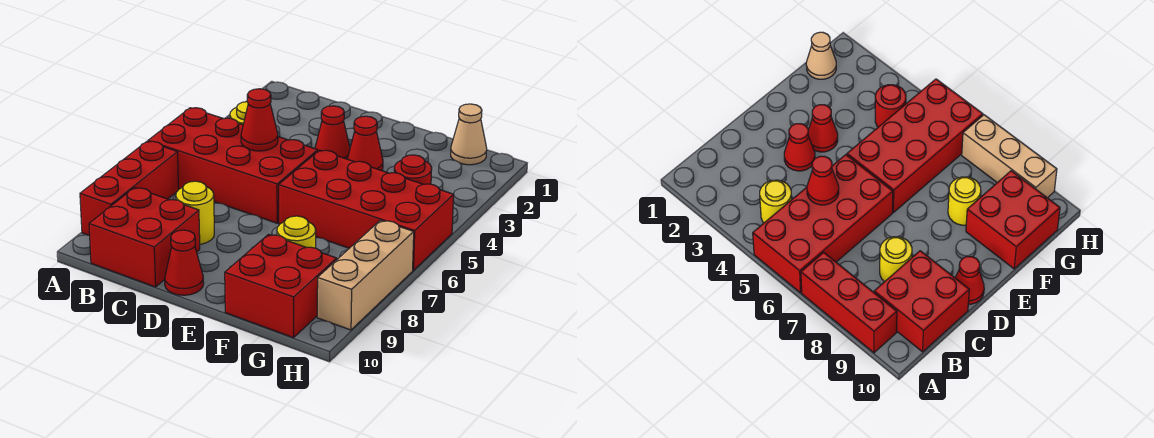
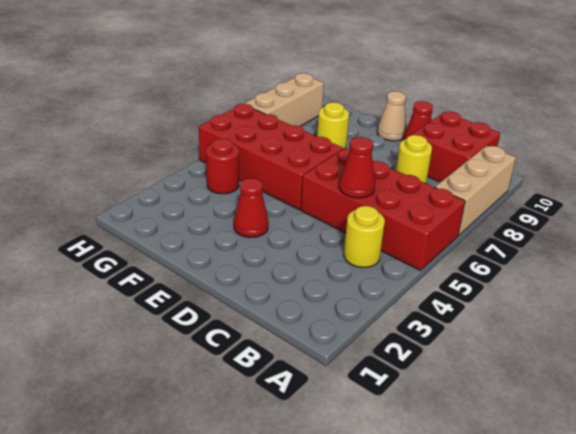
red brick A7:A9 level 1 -> tan brick A7:A9 level 1
red cone D3 level 1 -> none
red brick F9:G10 level 1 -> none
tan cone G1 level 1 -> tan cone E10 level 1

